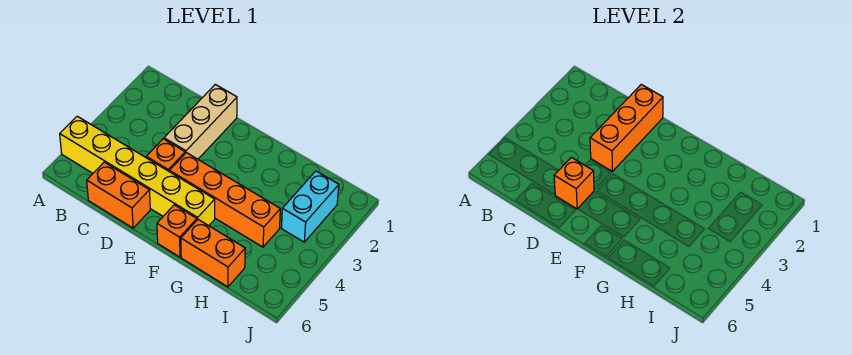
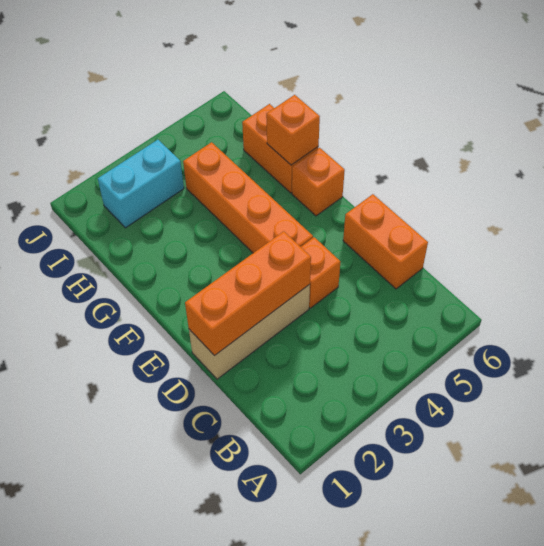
yellow brick A5:F5 level 1 -> none
orange brick D5 level 2 -> orange brick G6 level 2

